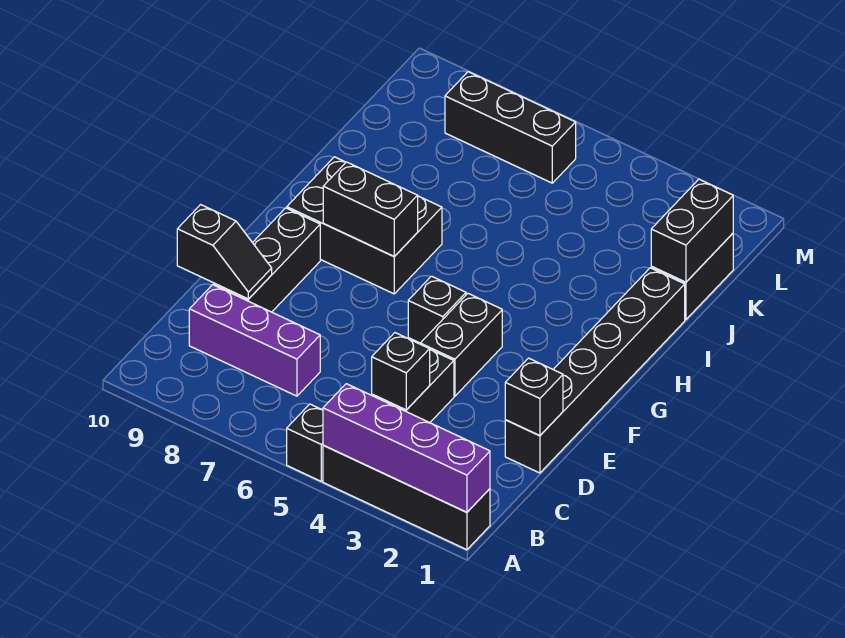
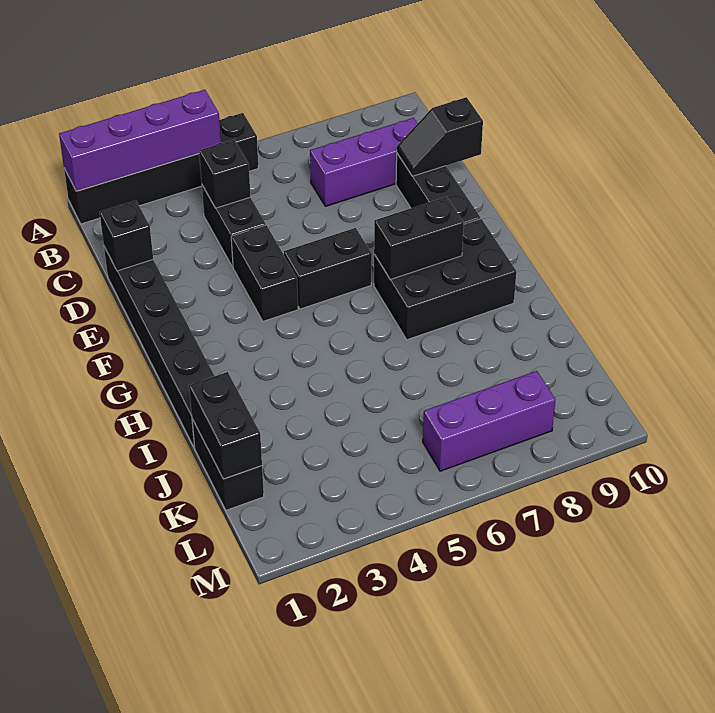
black brick F5 level 1 -> black brick F5:F6 level 1
black brick L6:L8 level 1 -> purple brick L6:L8 level 1

